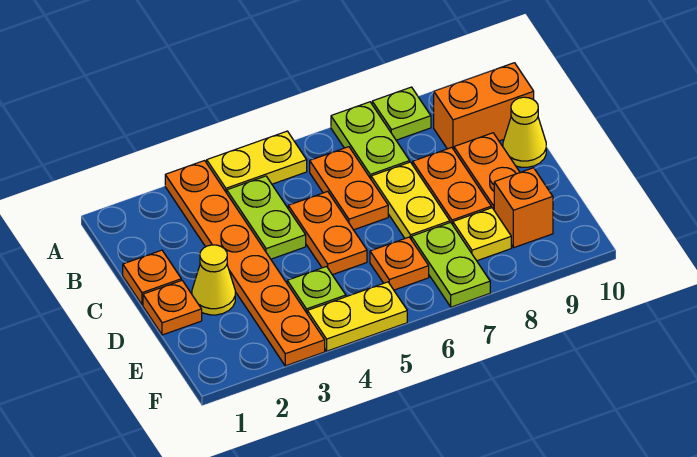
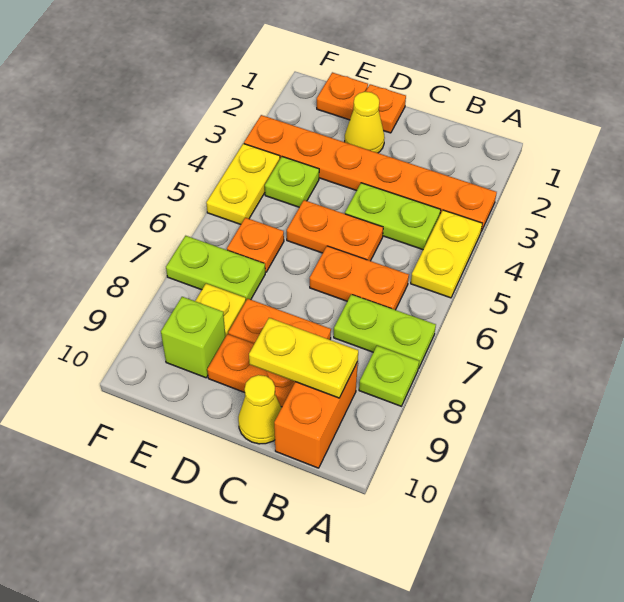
orange plate C1 level 1 -> orange plate E1 level 1
yellow plate C7:D7 level 1 -> yellow plate B9:C9 level 2
orange brick E9 level 1 -> lime brick E9 level 1

